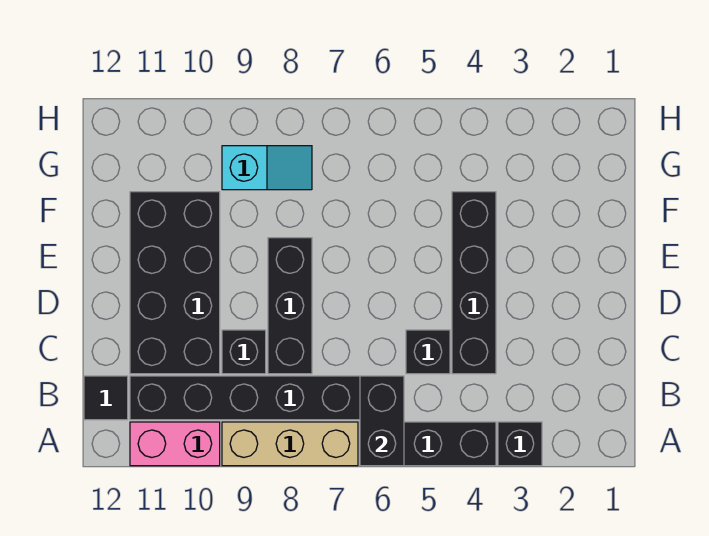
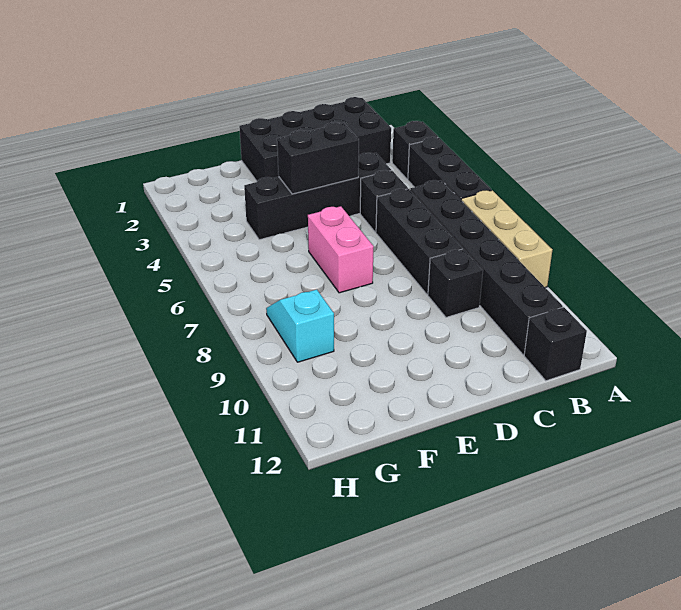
black brick A6:B6 level 2 -> black brick D4:E4 level 2
pink brick A10:A11 level 1 -> pink brick E6:E7 level 1
black tile B12 level 1 -> black brick B12 level 1
black brick C8:E8 level 1 -> black brick C6:C8 level 1
black brick C10:F11 level 1 -> black brick B1:E2 level 1

